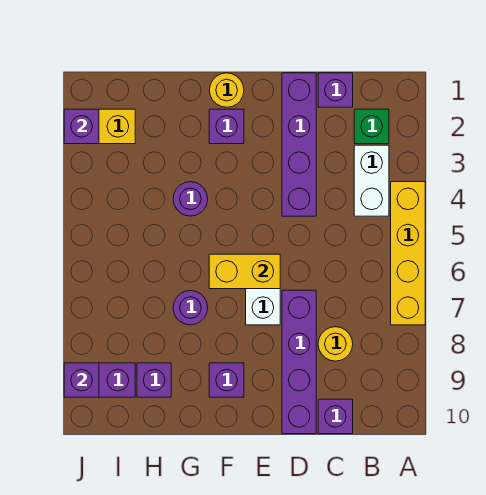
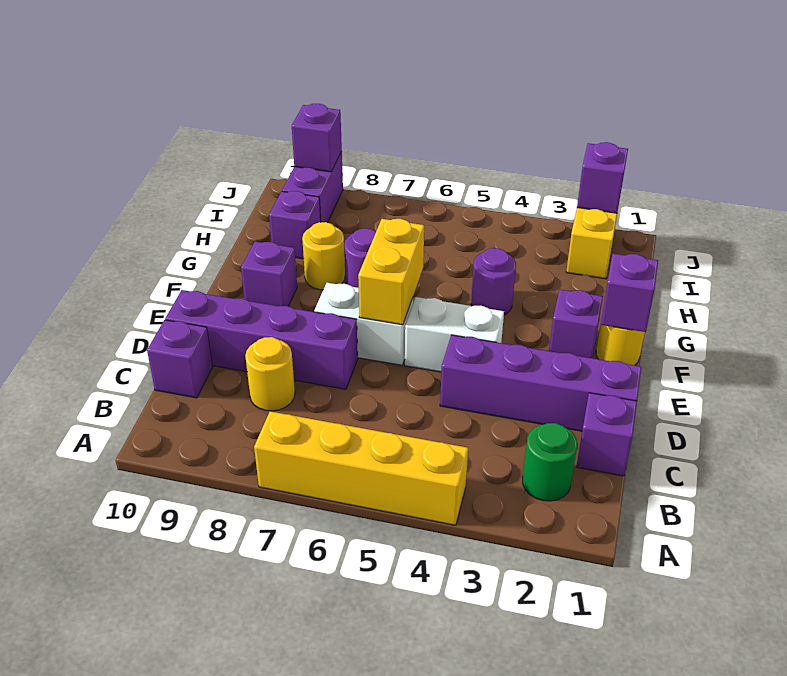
green brick B2 level 1 -> green round brick B2 level 1
white brick B3:B4 level 1 -> white brick E4:E5 level 1
none -> purple brick F1 level 2
none -> yellow round brick G8 level 1

